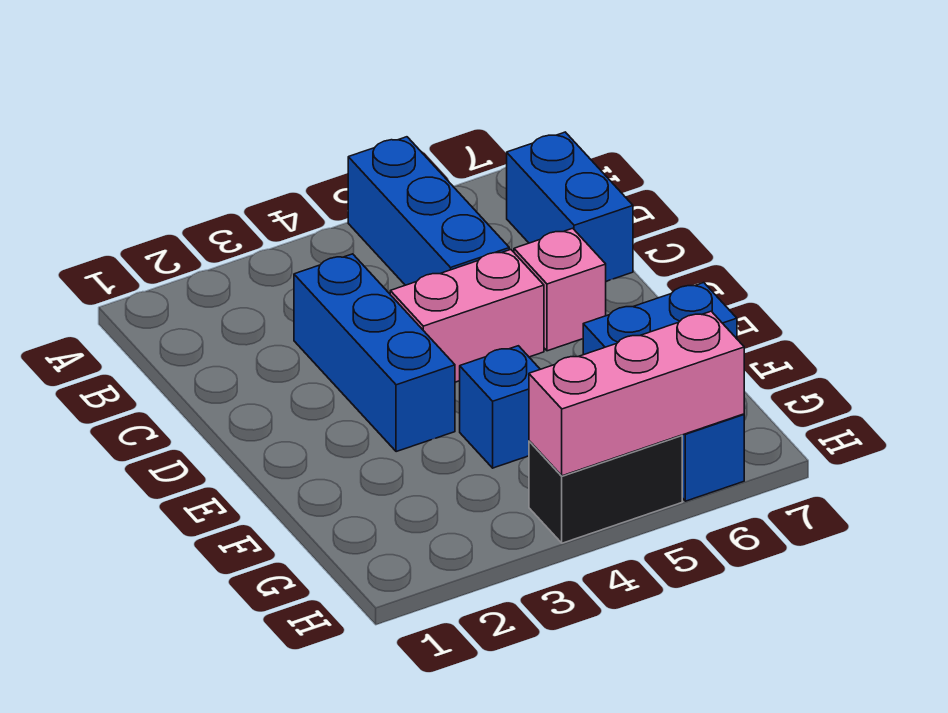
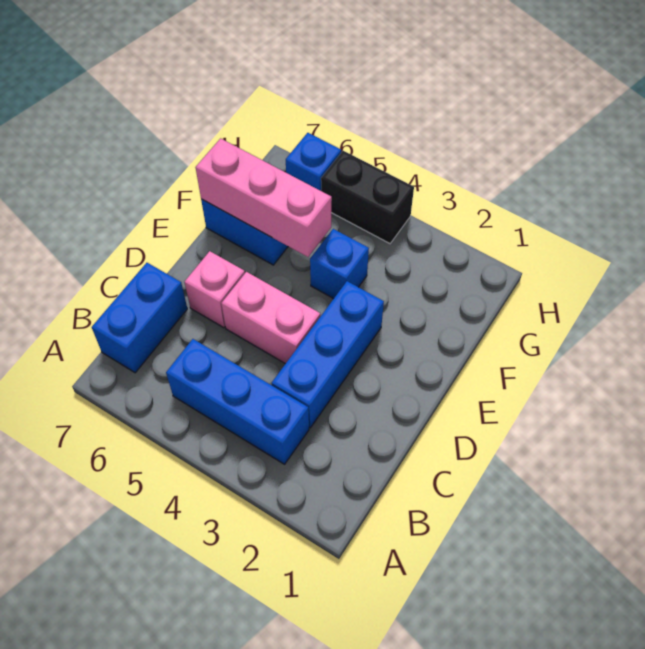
blue brick A5:C5 level 1 -> blue brick B3:B5 level 1
pink brick H4:H6 level 2 -> pink brick F5:F7 level 2

